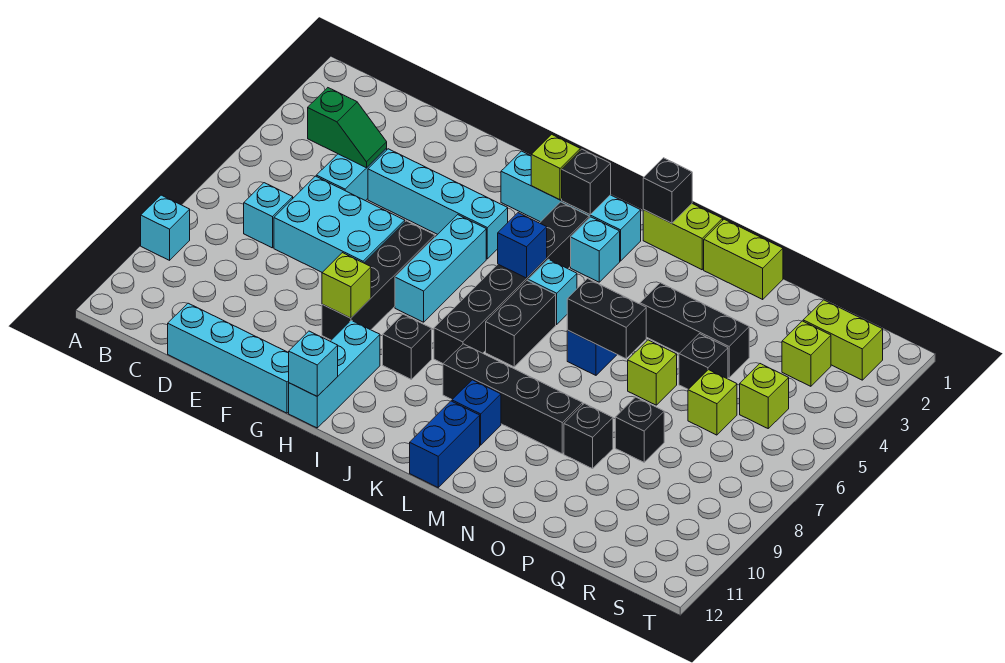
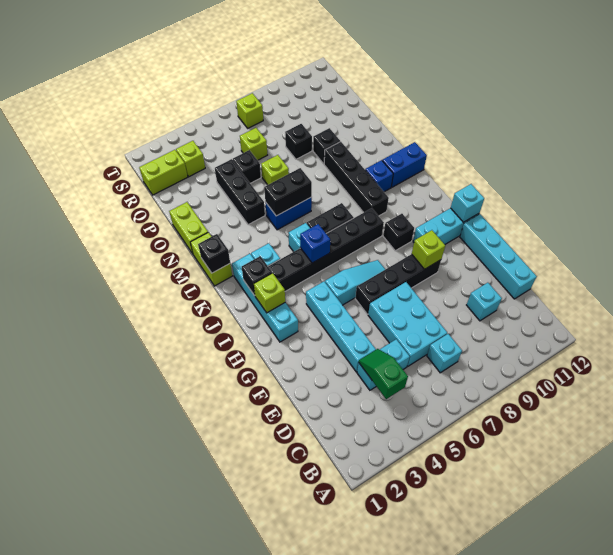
cyan brick A9 level 1 -> cyan brick D10 level 1
cyan brick H5:H7 level 1 -> cyan slope H5:H7 level 1 top 5
black brick M6:N6 level 2 -> black brick M5:M6 level 2
lime brick R2:S2 level 1 -> lime brick R1:R2 level 1
lime brick R5 level 1 -> lime brick S7 level 1

